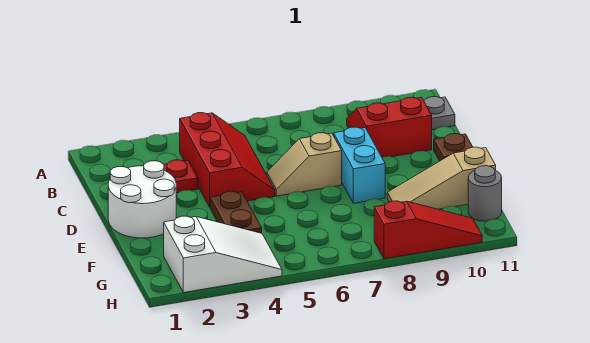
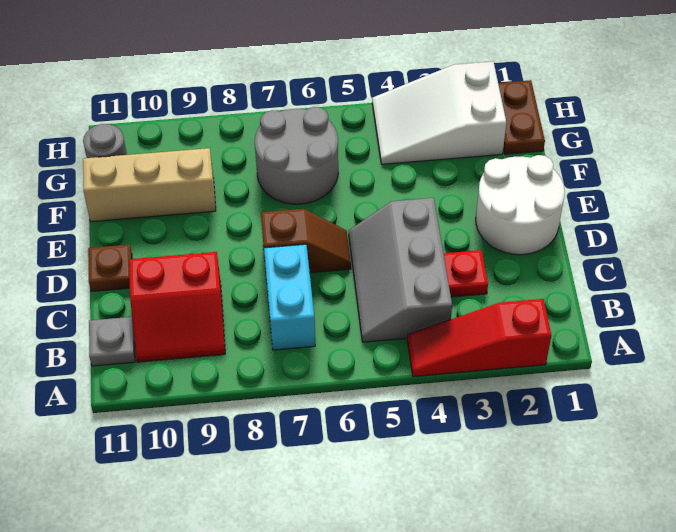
red slope B4:D5 level 1 top 4 -> grey slope B4:D5 level 1 top 4
tan slope D6:D7 level 1 top 7 -> brown slope D6:D7 level 1 top 7
cyan brick D8:E8 level 1 -> cyan brick B7:C7 level 1
brown plate E4:F4 level 1 -> brown plate G1:H1 level 1
none -> grey round brick F6:G7 level 1
tan slope F9:F11 level 1 top 11 -> tan brick F9:F11 level 1
red slope H8:H10 level 1 top 8 -> red slope A2:A4 level 1 top 2

